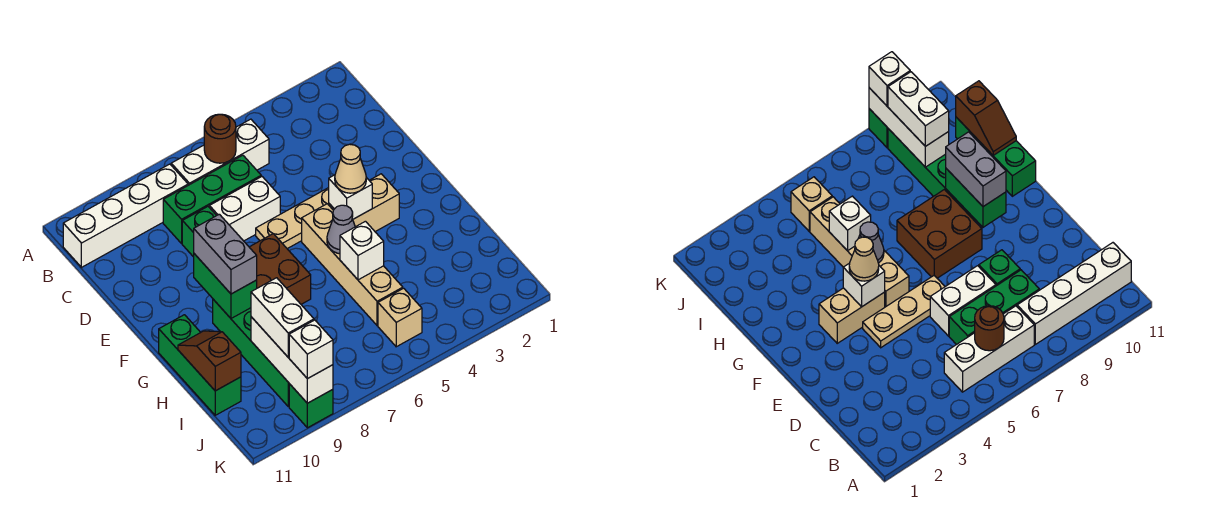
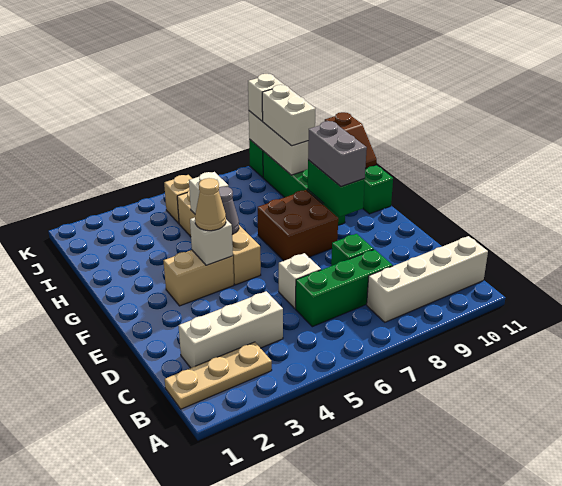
white brick B5:B7 level 1 -> white brick C2:C4 level 1
brown round brick B6 level 2 -> none
white brick D6:D7 level 1 -> white brick D6 level 1
tan plate E4:E6 level 1 -> tan plate B1:B3 level 1

